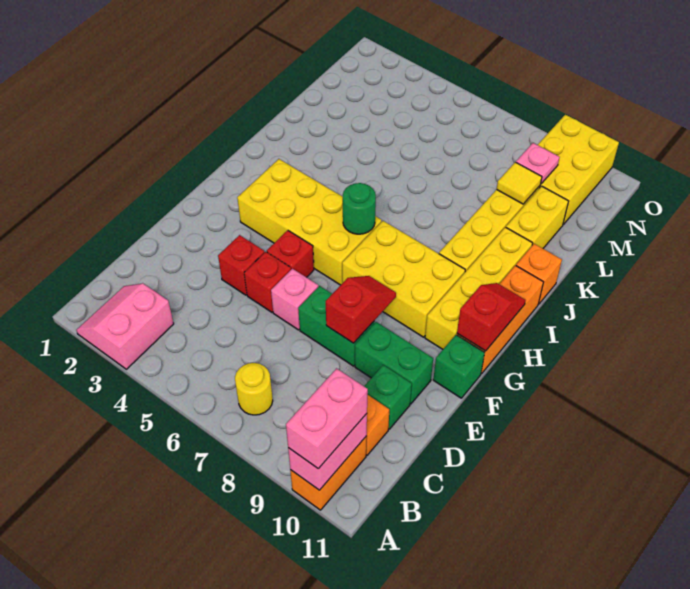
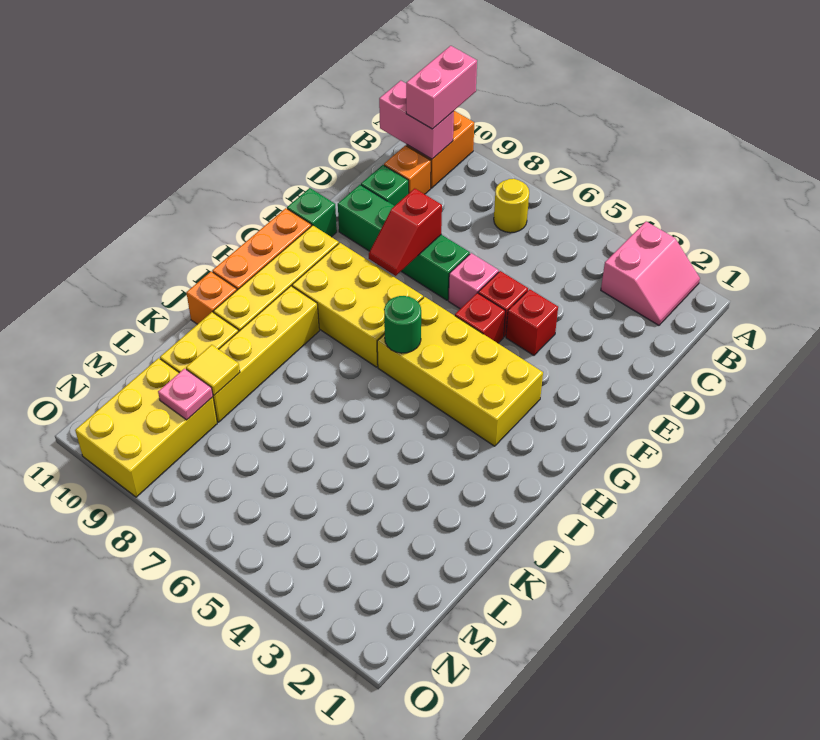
pink brick A10:B10 level 2 -> pink brick B10:B11 level 2
red slope G11:H11 level 2 top G -> none

